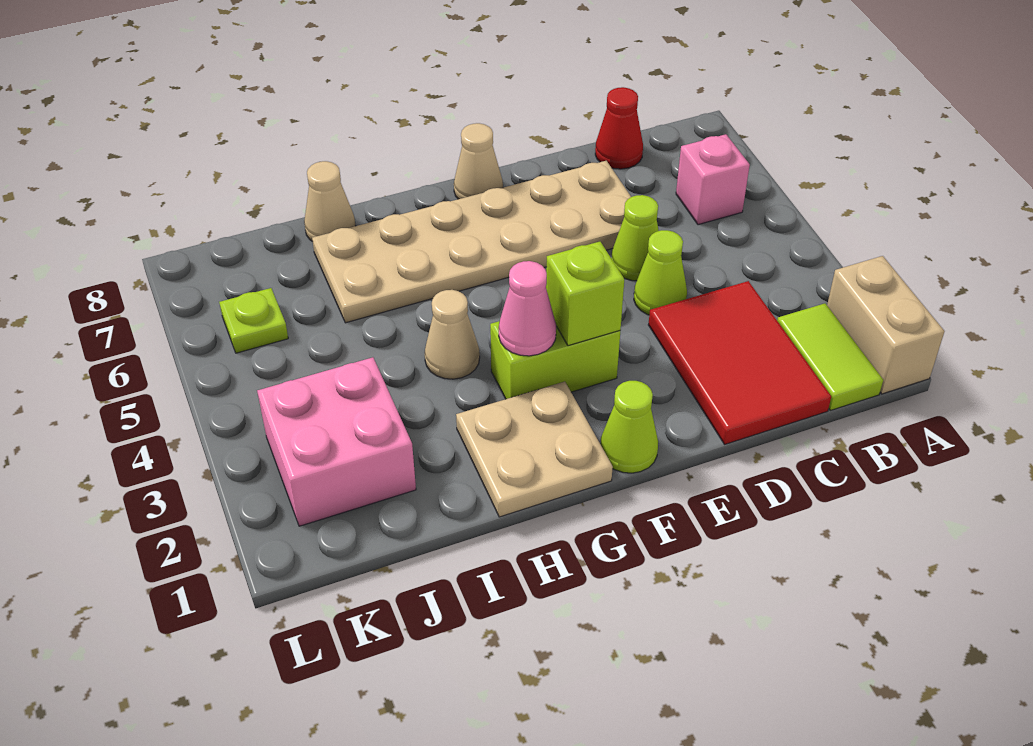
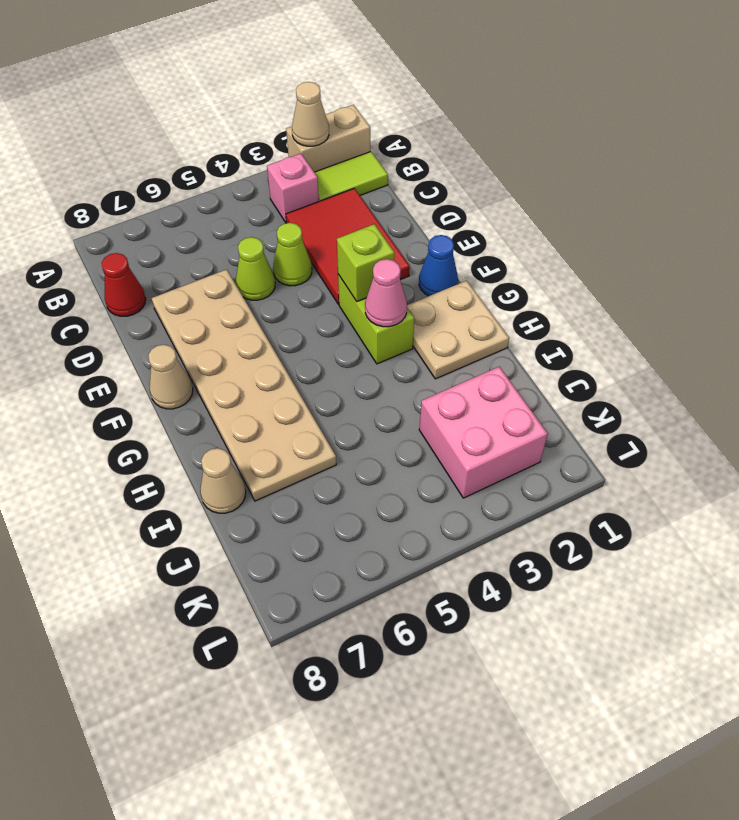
pink brick B6 level 1 -> pink brick B3 level 1
red tile C1:D3 level 1 -> red tile C2:E3 level 1
lime cone F1 level 1 -> blue cone F1 level 1
tan cone H4 level 1 -> tan cone A2 level 2
lime plate K6 level 1 -> none

